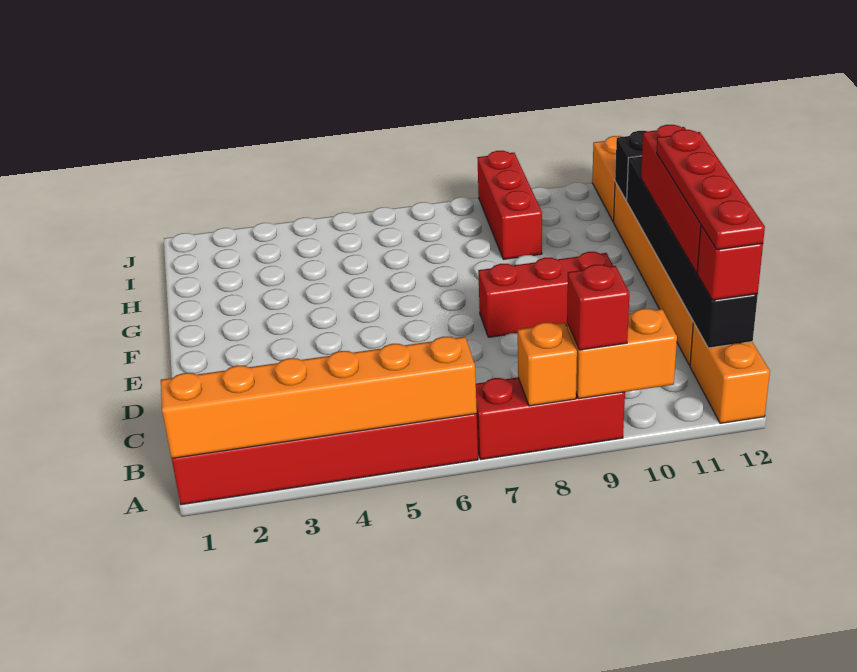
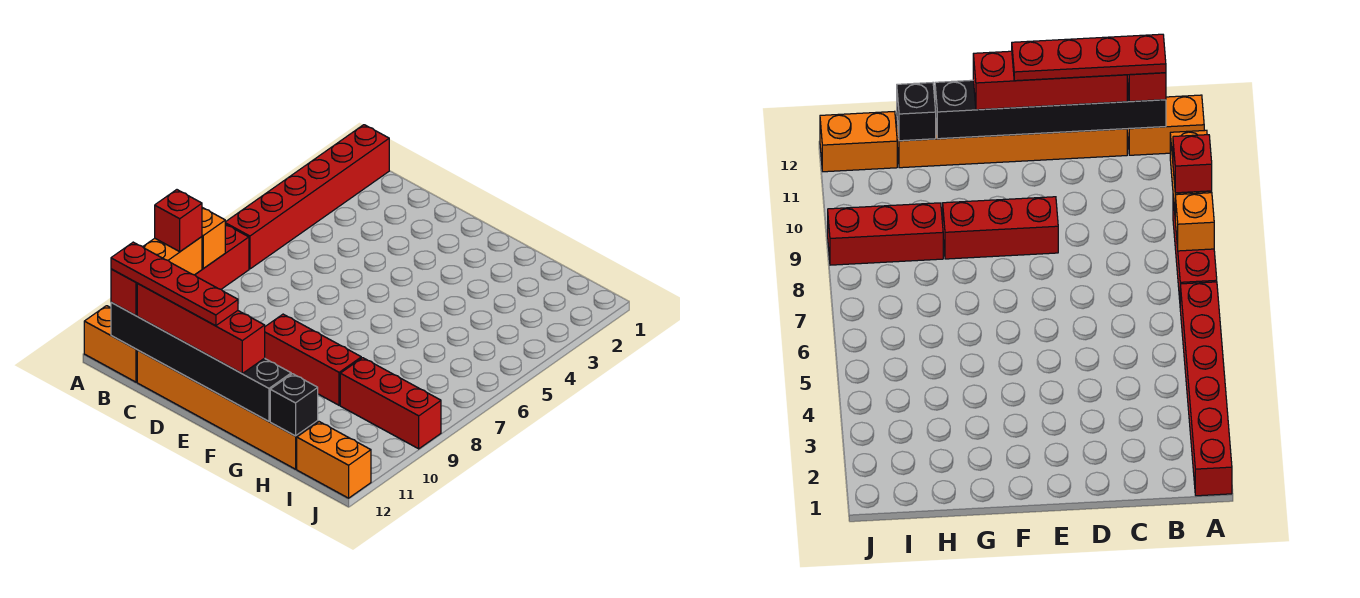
orange brick A1:A6 level 2 -> none
red brick E8:E10 level 1 -> red brick E9:G9 level 1

